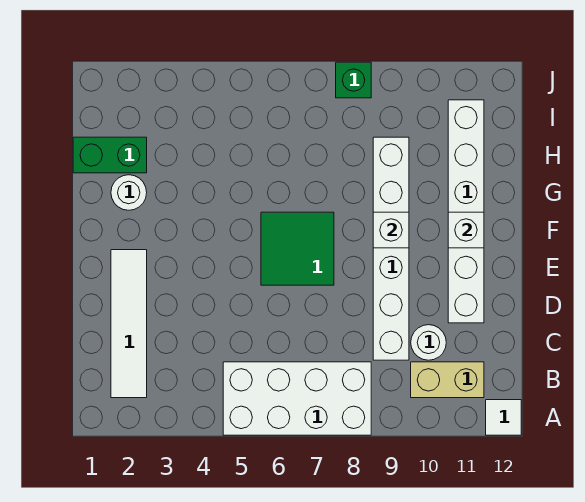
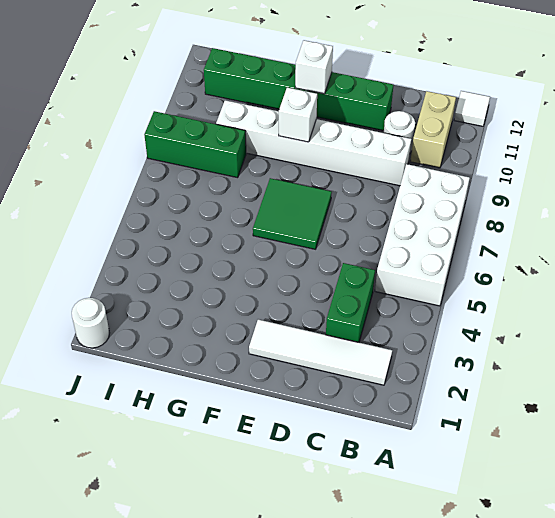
white brick D11:I11 level 1 -> green brick D11:I11 level 1
white round brick G2 level 1 -> white round brick J1 level 1
green brick H1:H2 level 1 -> green brick C3:C4 level 1
green brick J8 level 1 -> green brick H8:J8 level 1

